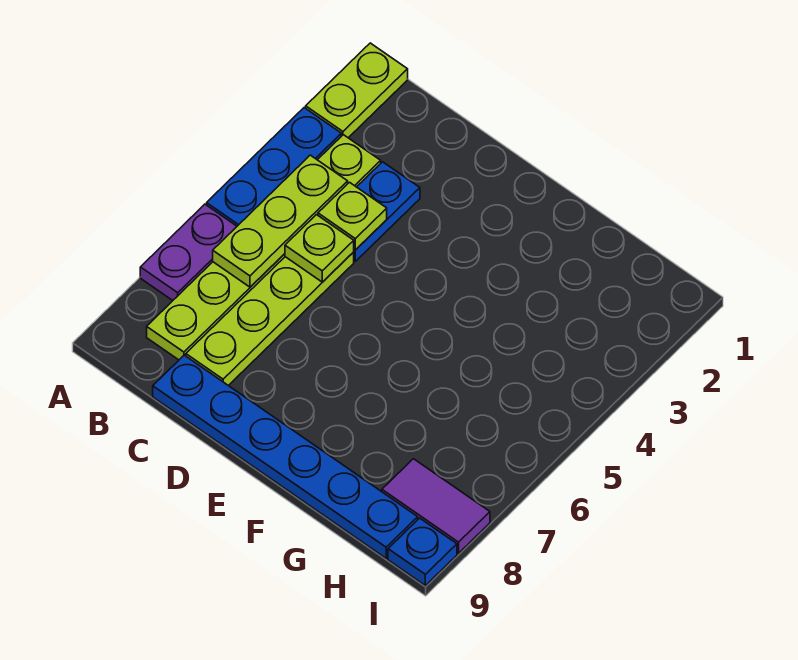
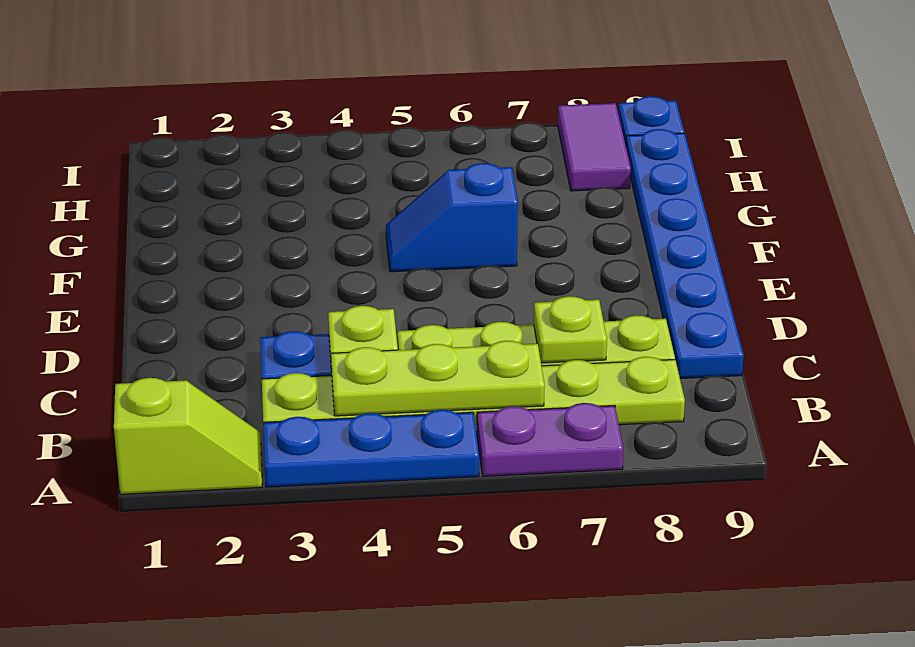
lime plate A1:A2 level 1 -> lime slope A1:A2 level 1 top 1
lime plate C5 level 2 -> lime plate C7 level 2
none -> blue slope F5:F6 level 1 top 6

